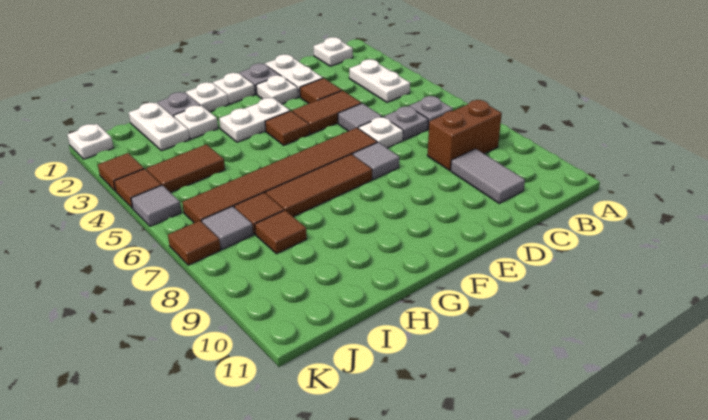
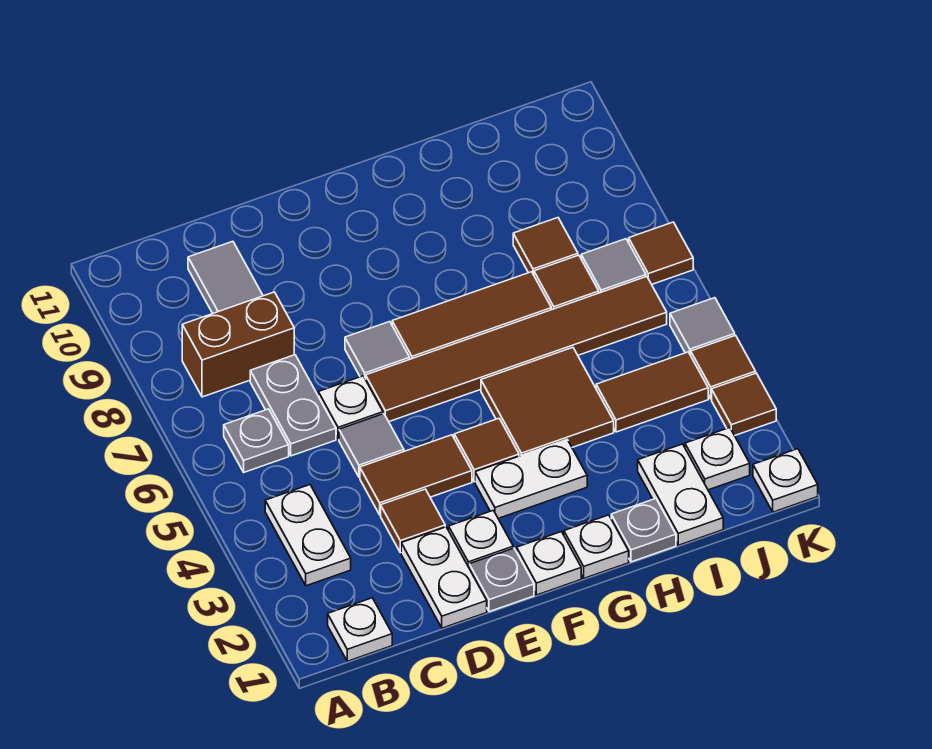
grey plate C6 level 1 -> grey plate C6:C7 level 1
none -> brown tile G4:H5 level 1
white plate H2 level 1 -> white plate J2 level 1

